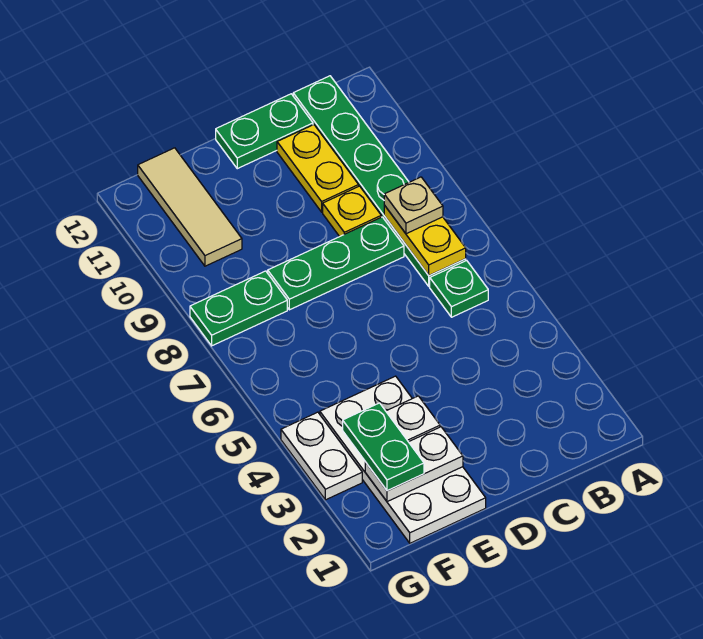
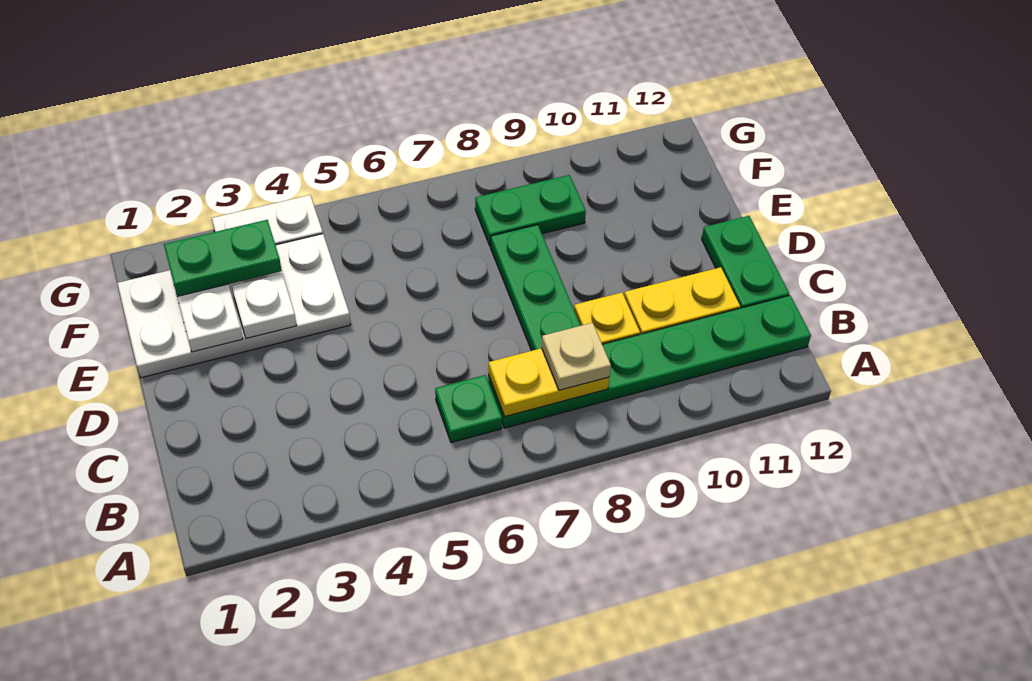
green plate F8:G8 level 1 -> green plate F8:F9 level 1
tan tile F10:F12 level 1 -> none

